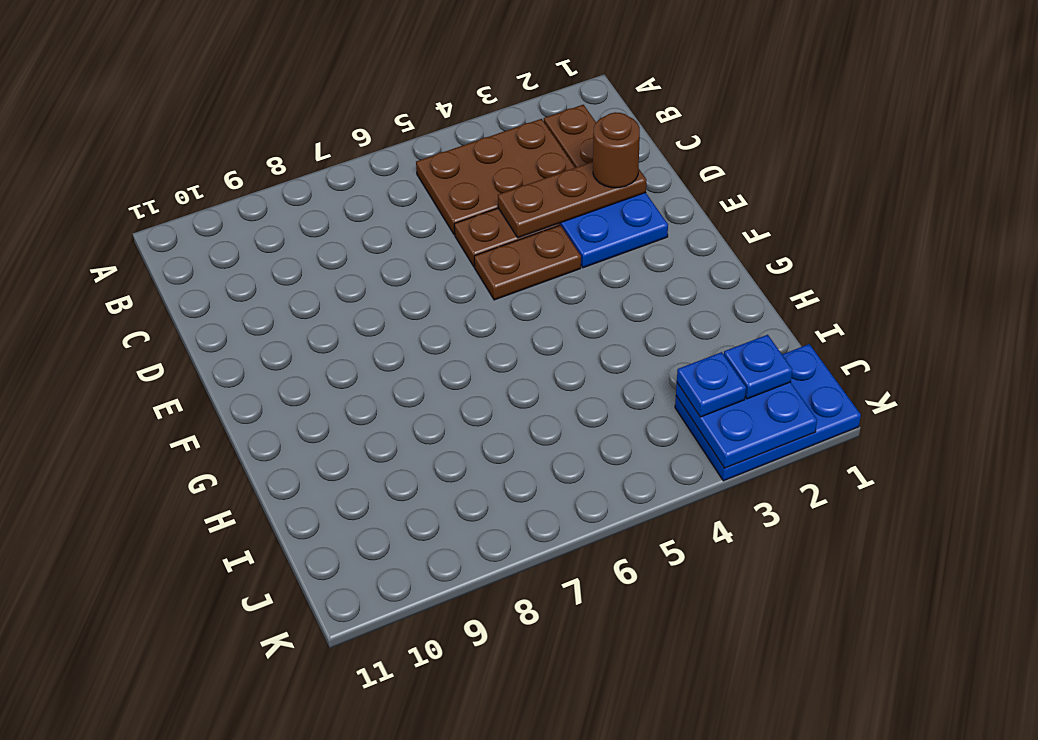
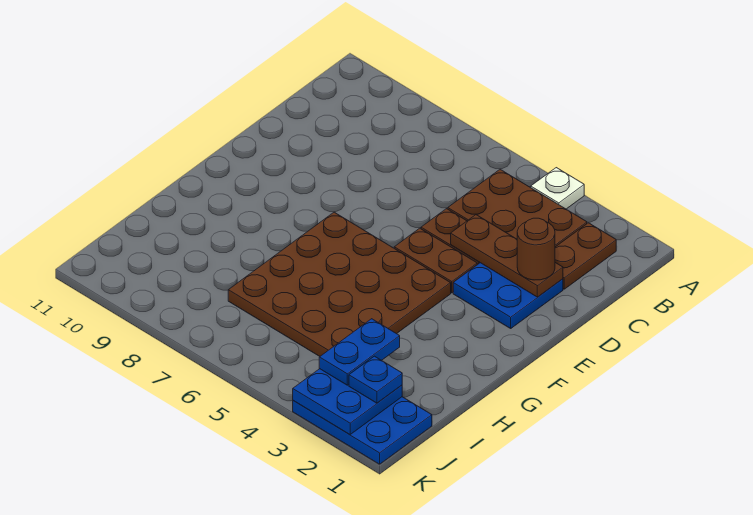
none -> white plate A4 level 1
none -> brown plate F4:I7 level 1
blue plate J3 level 3 -> blue plate I3:J3 level 3

